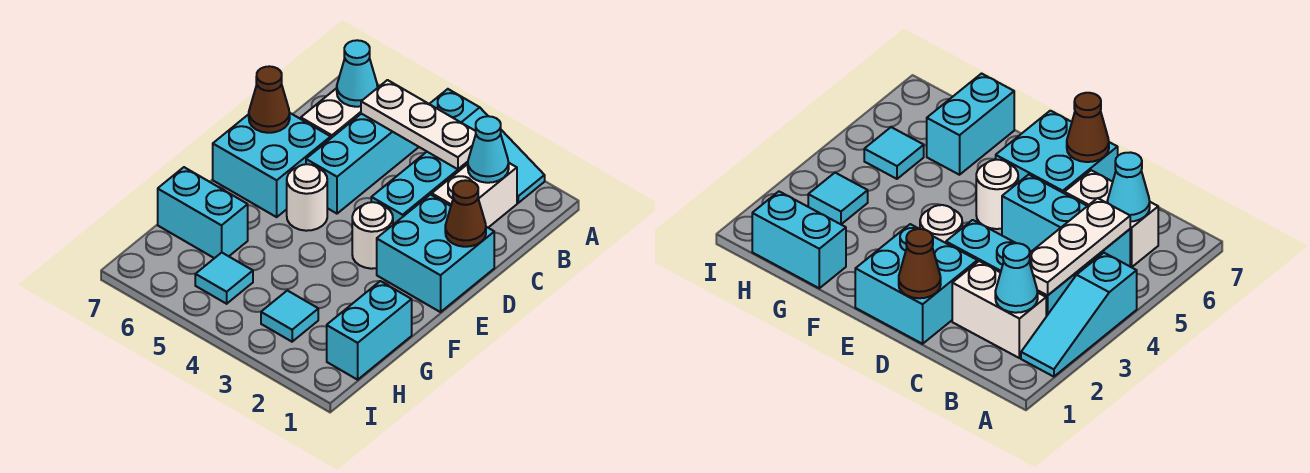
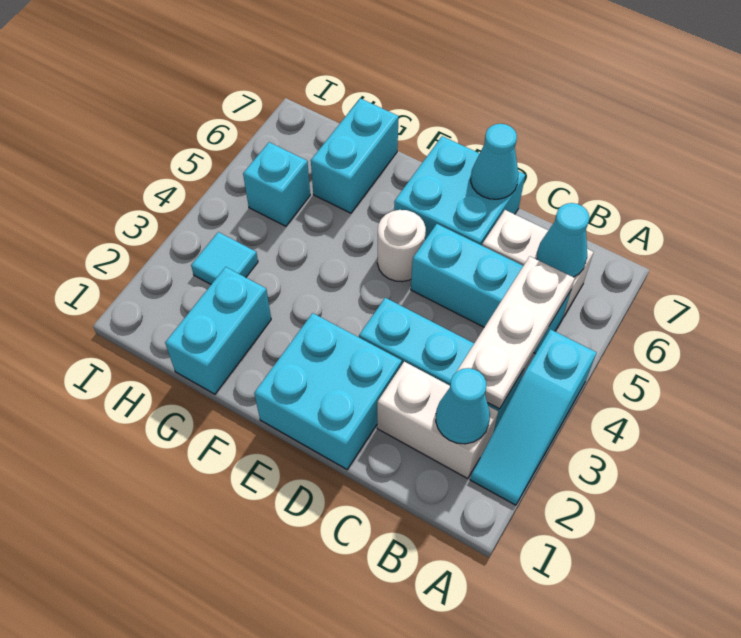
brown cone D1 level 2 -> none
brown cone D7 level 2 -> cyan cone D7 level 2
white round brick E3 level 1 -> none
cyan brick G1:H1 level 1 -> cyan brick G1:G2 level 1
cyan tile H5 level 1 -> cyan brick H5 level 1

